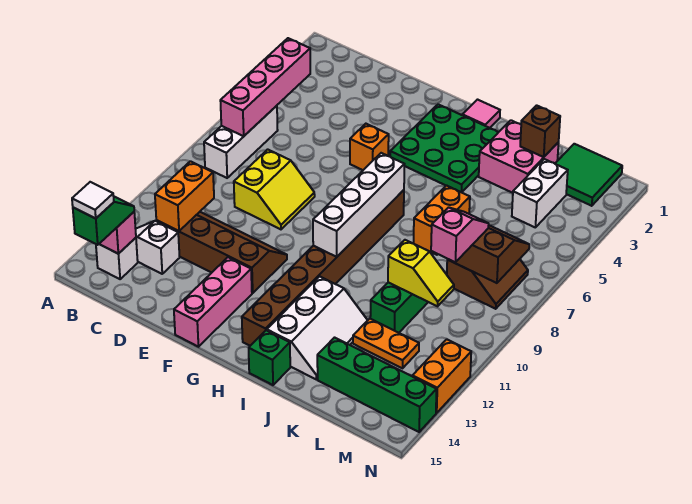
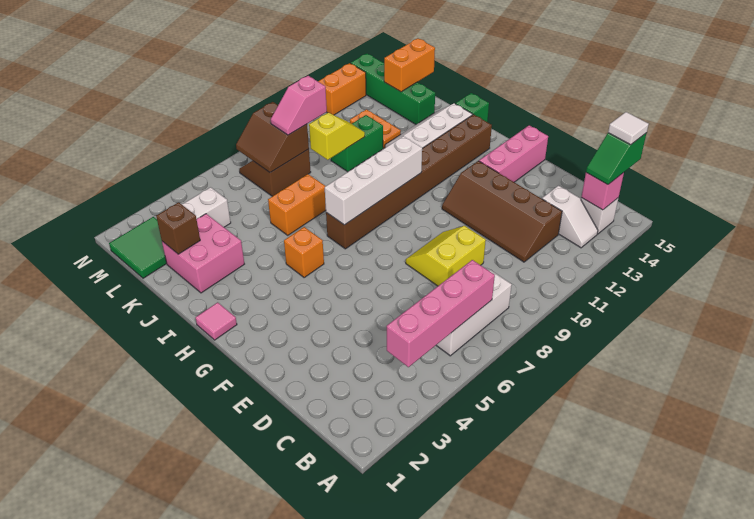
orange brick C11:C12 level 2 -> orange brick L14:L15 level 2
orange brick F5 level 1 -> orange brick H5 level 1
green plate G2:I4 level 1 -> none
yellow slope K10:L10 level 2 top K -> yellow slope K9:K10 level 2 top 9

